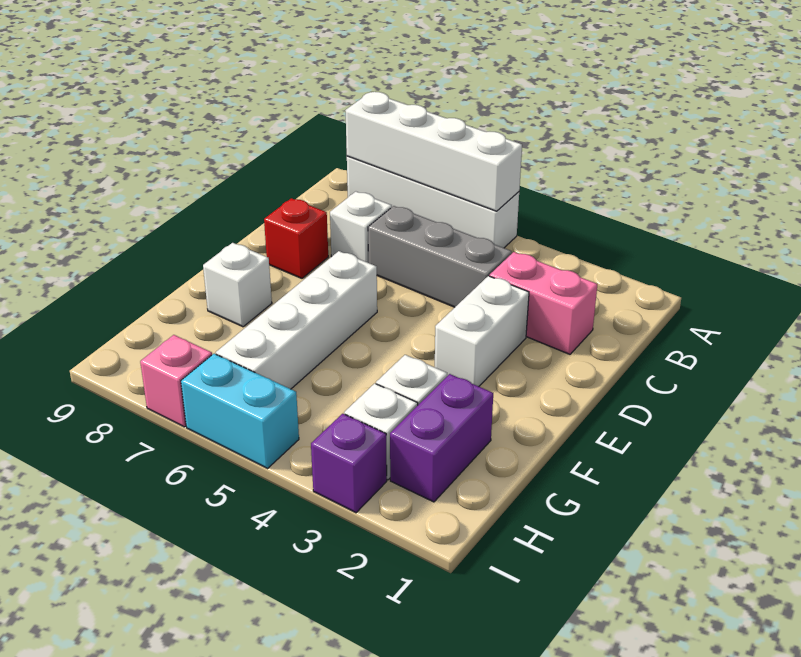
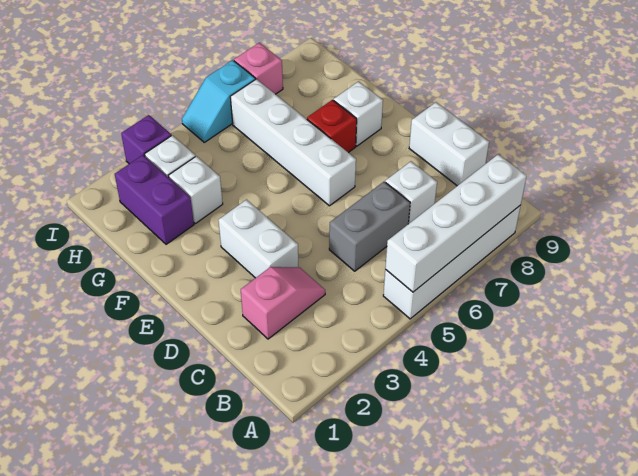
pink brick C2:C3 level 1 -> pink slope C2:C3 level 1 top 2
grey brick C4:C6 level 1 -> grey brick C5:C6 level 1
none -> white brick C9:D9 level 1
red brick D8 level 1 -> red brick F7 level 1
cyan brick I5:I6 level 1 -> cyan slope I5:I6 level 1 top 6

